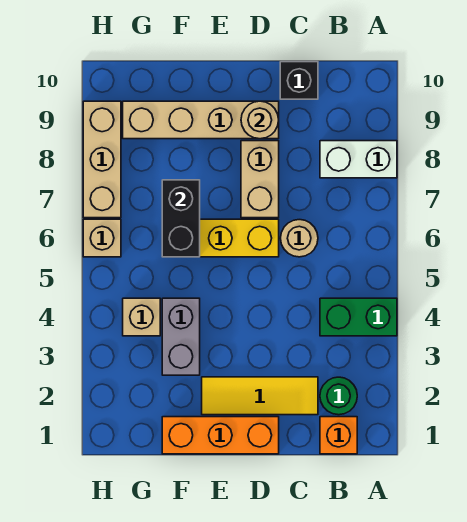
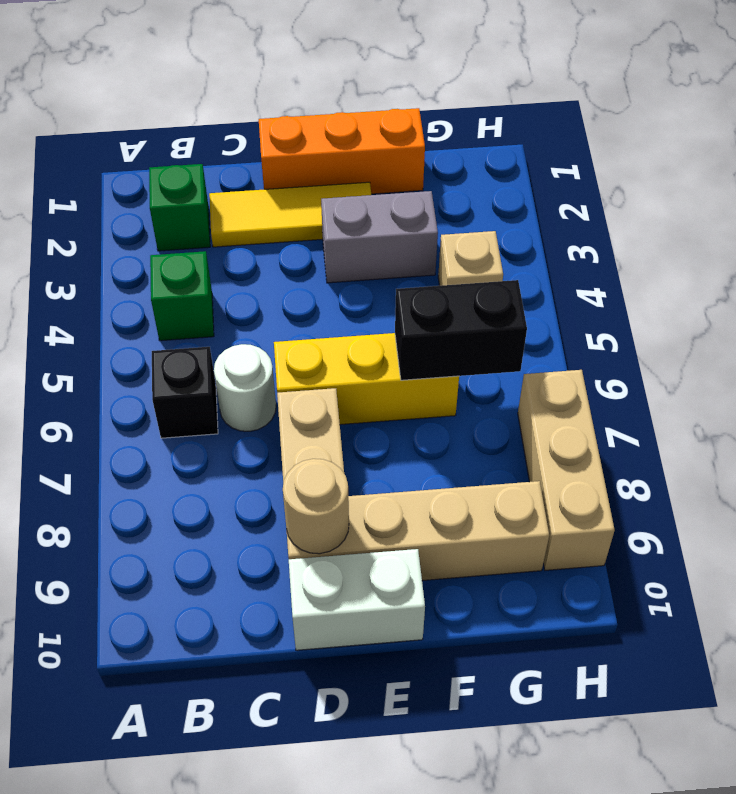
green brick A4:B4 level 1 -> green brick B4 level 1
white brick A8:B8 level 1 -> white brick D10:E10 level 1
orange brick B1 level 1 -> none
green round brick B2 level 1 -> green brick B2 level 1
tan round brick C6 level 1 -> white round brick C6 level 1
black brick C10 level 1 -> black brick B6 level 1
grey brick F3:F4 level 1 -> grey brick E3:F3 level 1
black brick F6:F7 level 2 -> black brick F6:G6 level 2
tan brick H6 level 1 -> none

